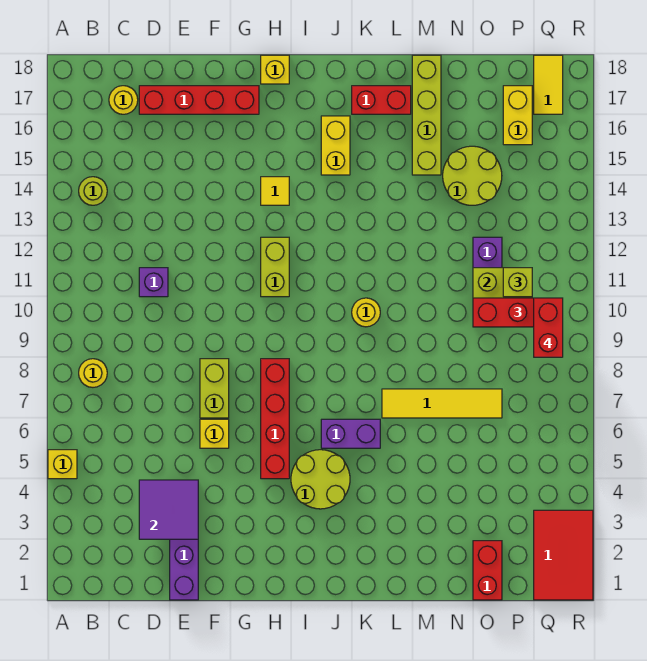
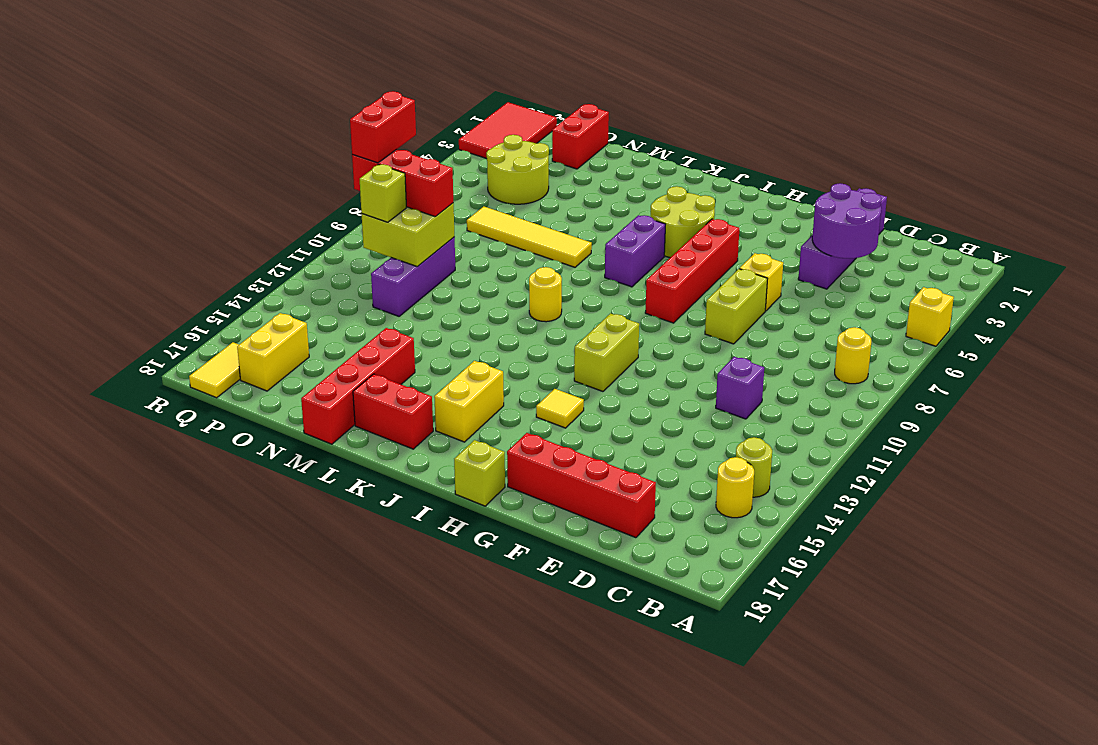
yellow round brick C17 level 1 -> yellow round brick B15 level 1
purple tile D3:E4 level 2 -> purple round brick D3:E4 level 2
yellow brick H18 level 1 -> lime brick H18 level 1
purple brick J6:K6 level 1 -> purple brick J6:J7 level 1
lime brick M15:M18 level 1 -> red brick M15:M18 level 1
lime round brick N14:O15 level 1 -> lime round brick O4:P5 level 1

